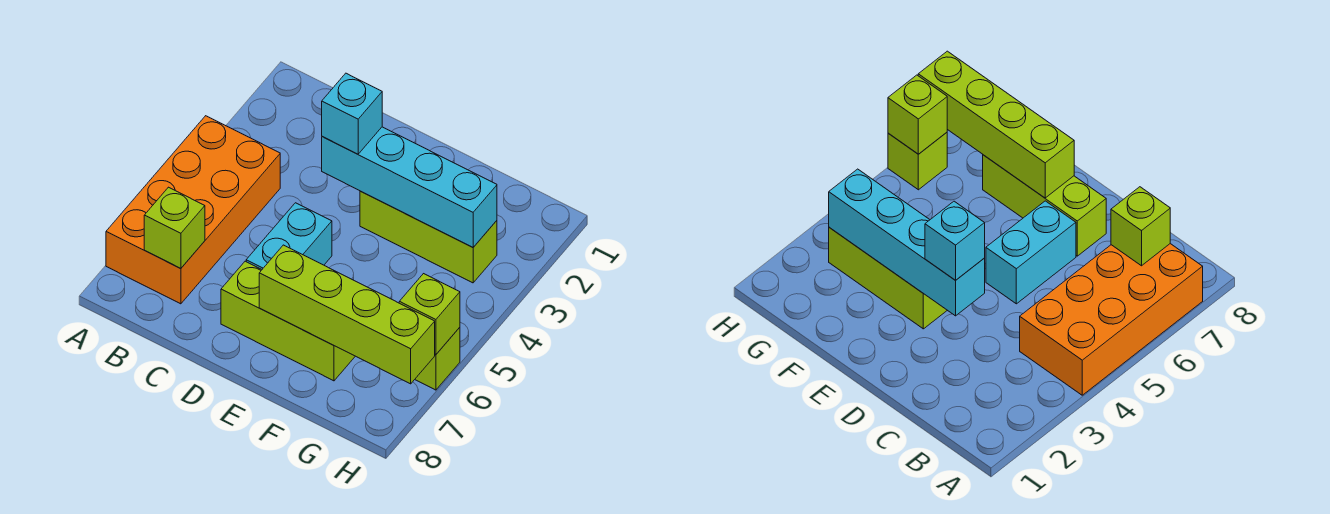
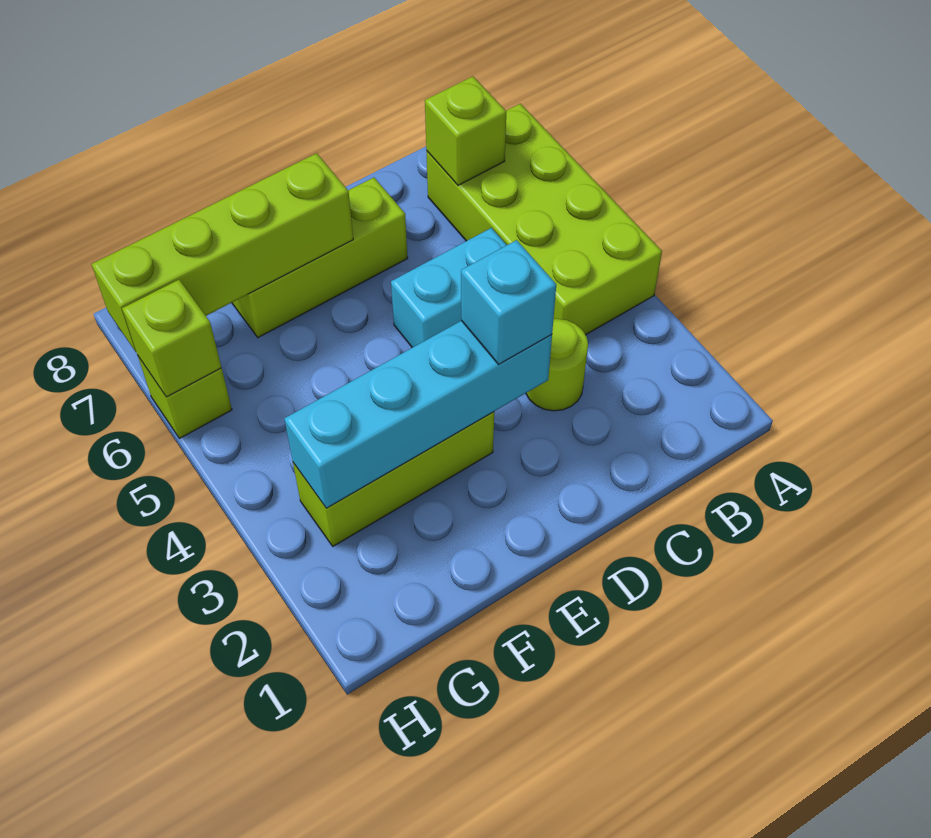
orange brick A4:B7 level 1 -> lime brick A4:B7 level 1
none -> lime round brick C3 level 1
cyan brick D5:D6 level 1 -> cyan brick C5:D5 level 1

